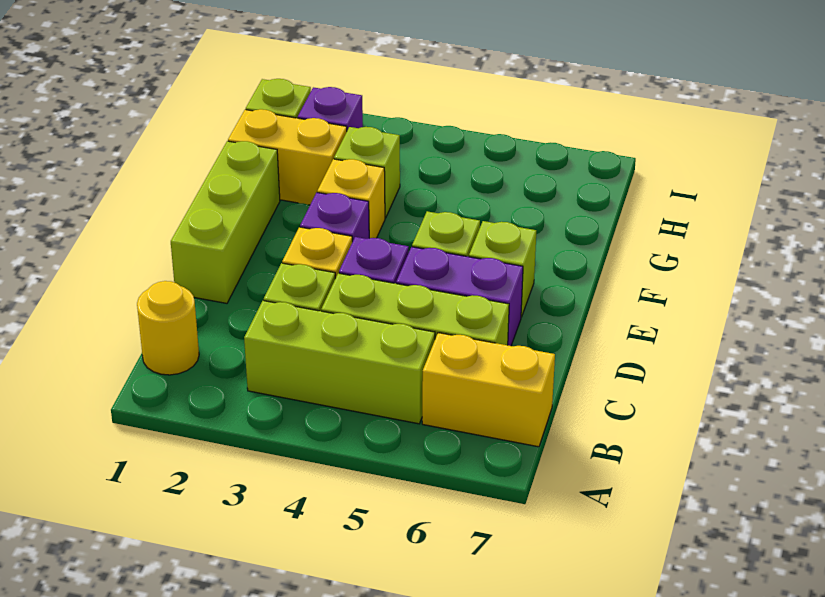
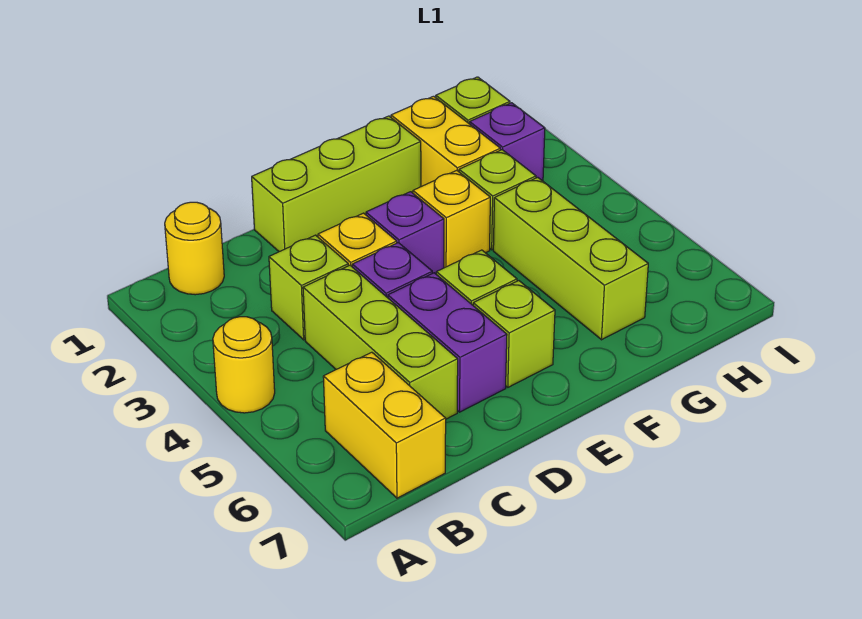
none -> yellow round brick A4 level 1
lime brick B3:B5 level 1 -> lime brick G4:G6 level 1

